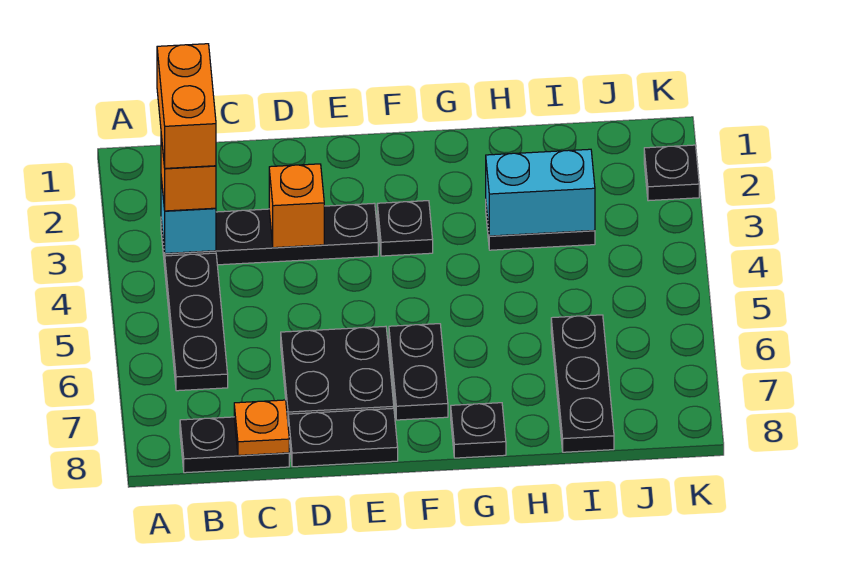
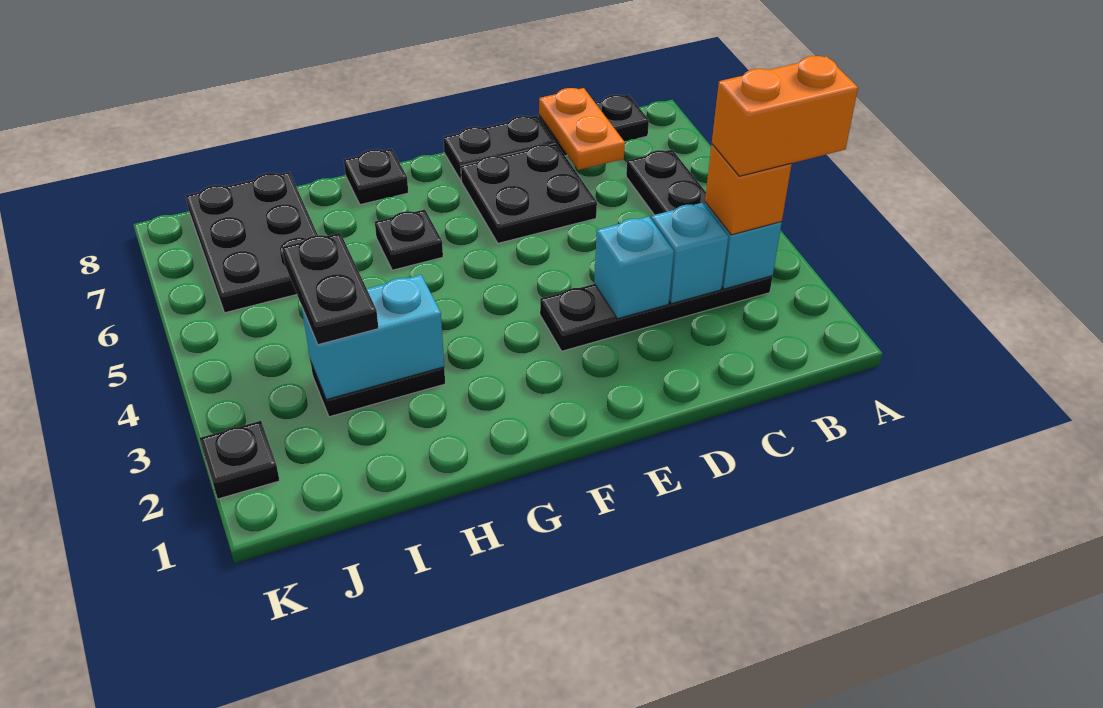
orange brick B2:B3 level 4 -> orange brick A3:B3 level 4
none -> cyan brick C3 level 2
orange plate C8 level 2 -> orange plate C7:C8 level 2
orange brick D3 level 2 -> cyan brick D3 level 2
black plate F3 level 1 -> black plate G6 level 1
black plate F6:F7 level 1 -> black plate I3:I4 level 3
black plate I6:I8 level 1 -> black plate I6:J8 level 1

